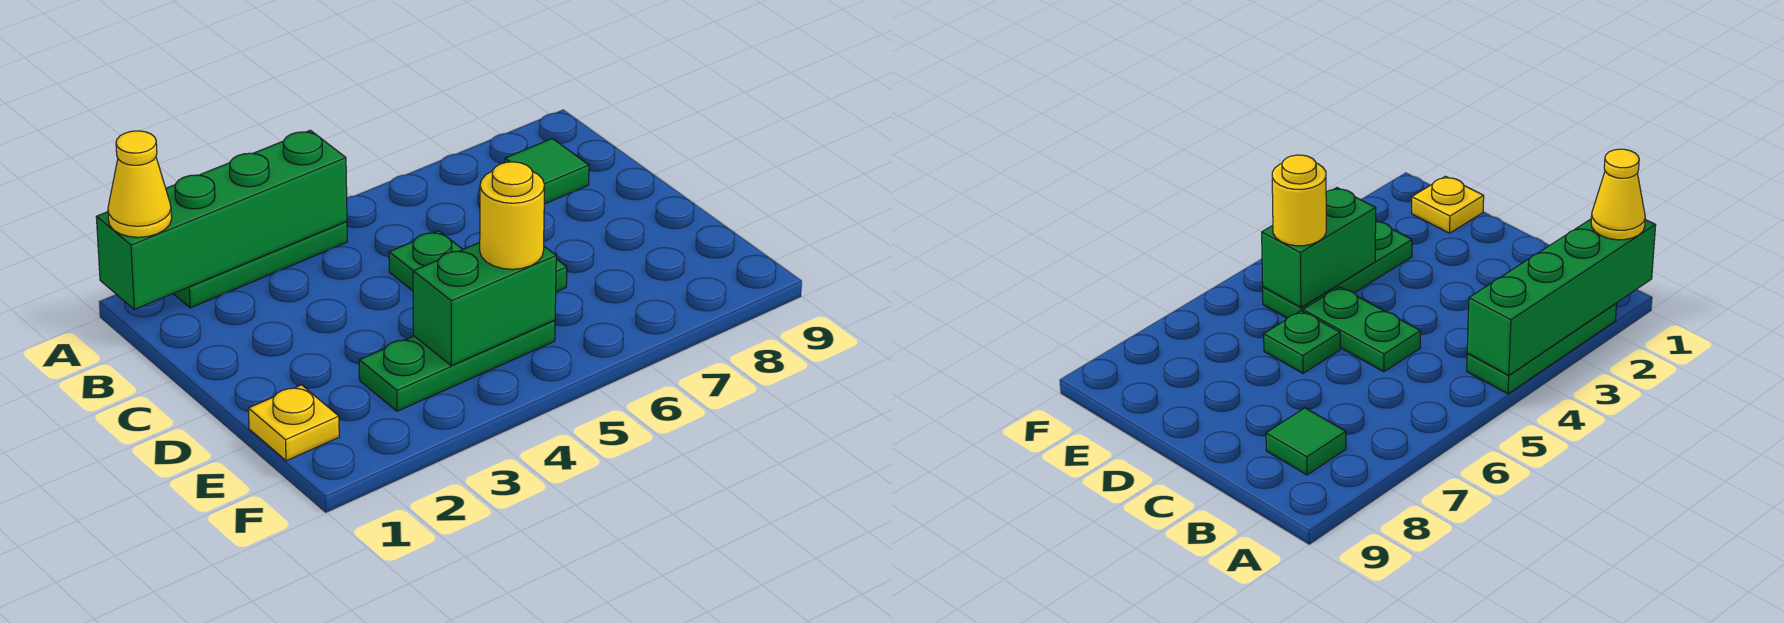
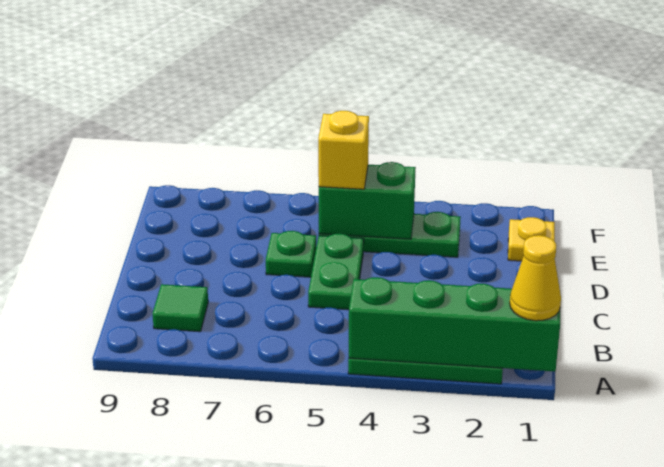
yellow round brick E5 level 3 -> yellow brick E5 level 3

